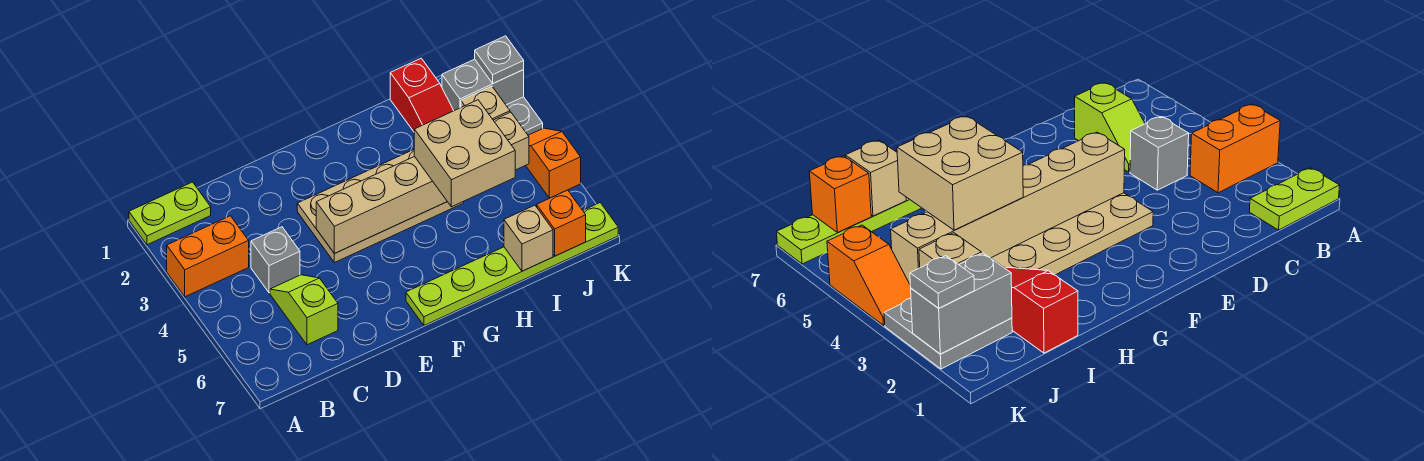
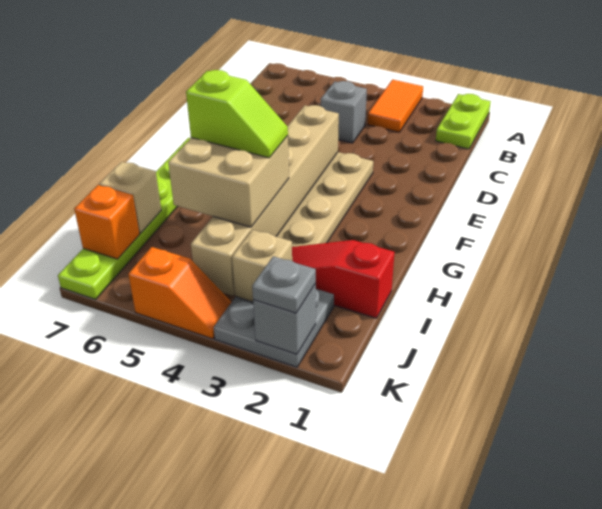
orange brick A3:B3 level 1 -> orange tile A3:B3 level 1
lime slope C5:C6 level 1 top 6 -> lime slope H4:H5 level 4 top 5
grey brick J2:K2 level 2 -> grey brick K2 level 2

